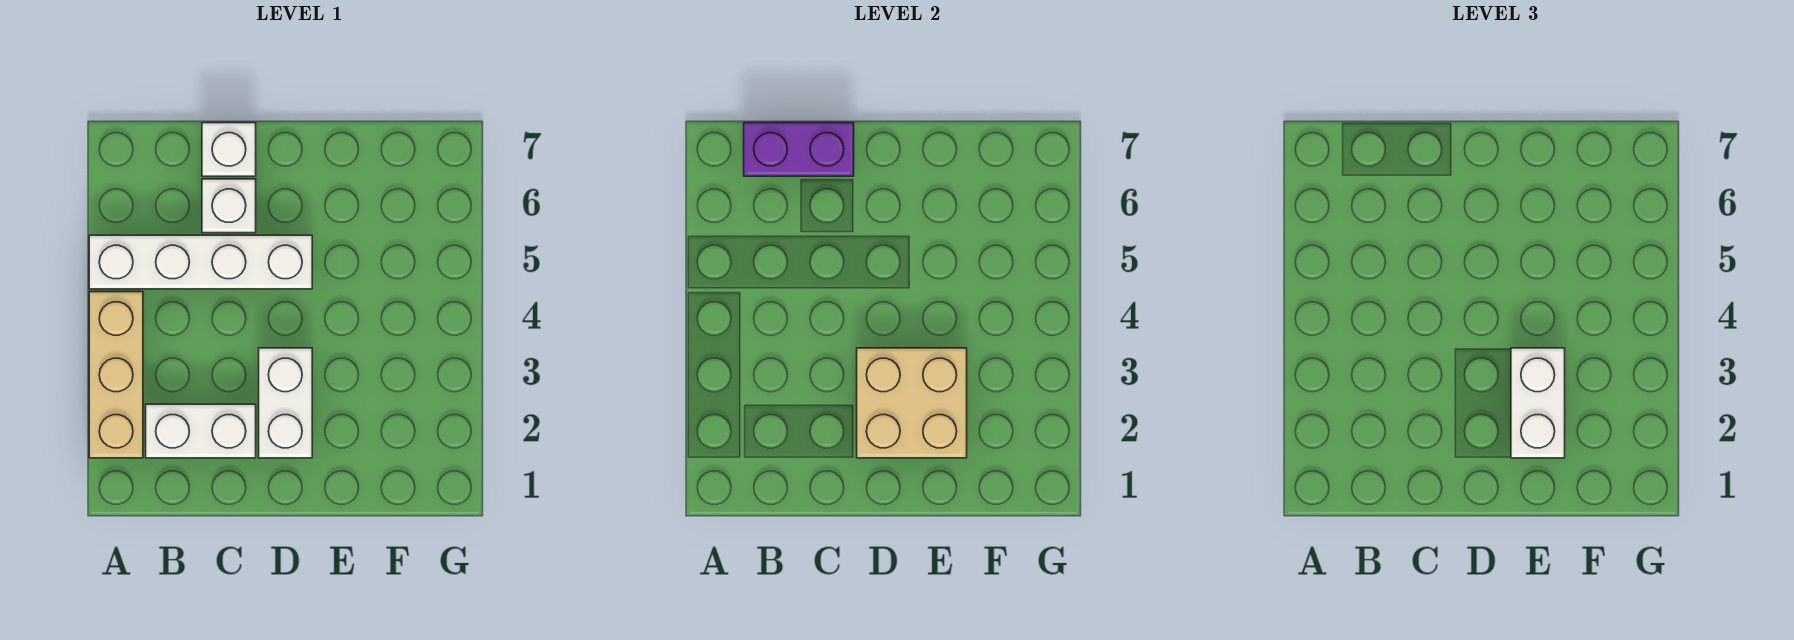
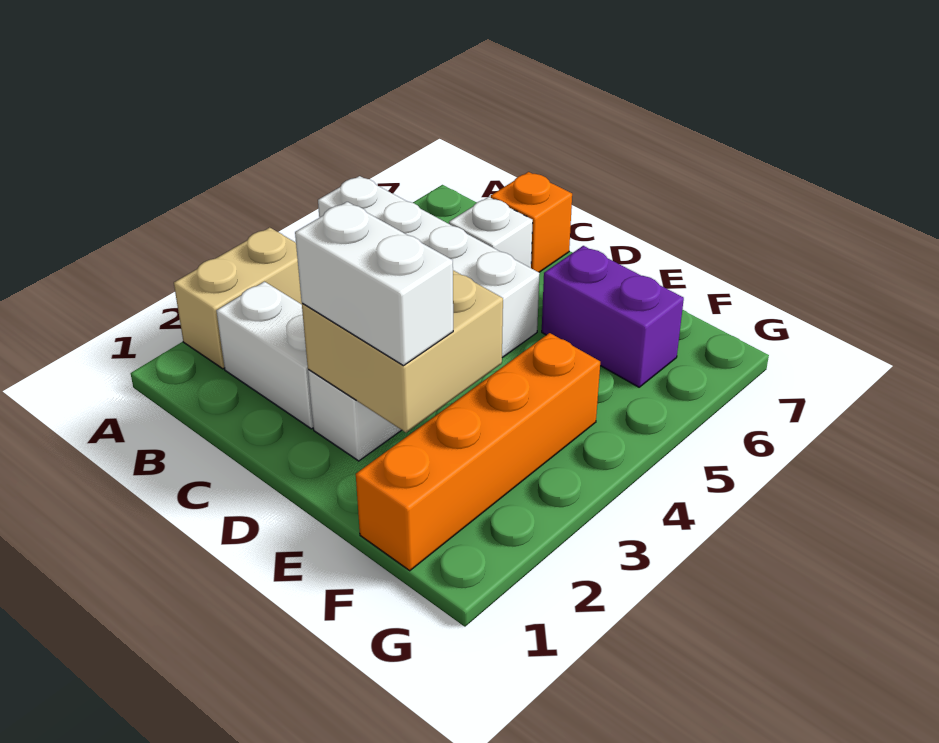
tan brick A2:A4 level 1 -> tan brick A2:A3 level 1
purple brick B7:C7 level 2 -> purple brick E6:F6 level 1
white brick C7 level 1 -> orange brick C7 level 1
white brick E2:E3 level 3 -> white brick D2:E2 level 3
none -> orange brick F1:F4 level 1

